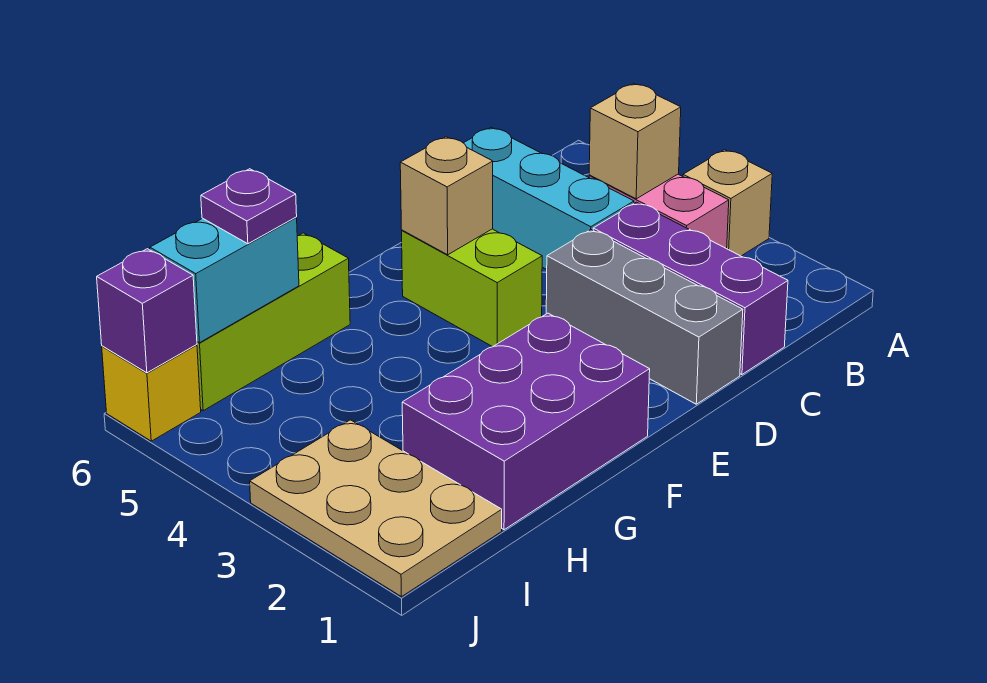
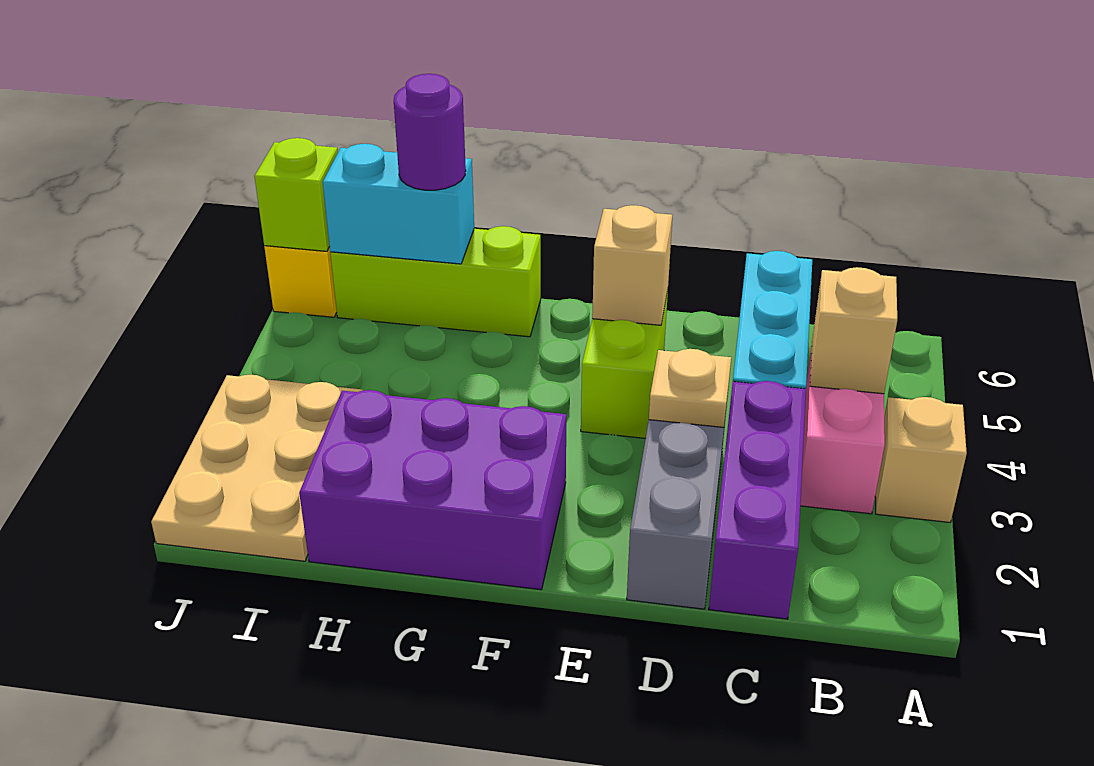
none -> tan plate D3 level 2
purple plate H6 level 3 -> purple round brick H6 level 3
purple brick J6 level 2 -> lime brick J6 level 2

